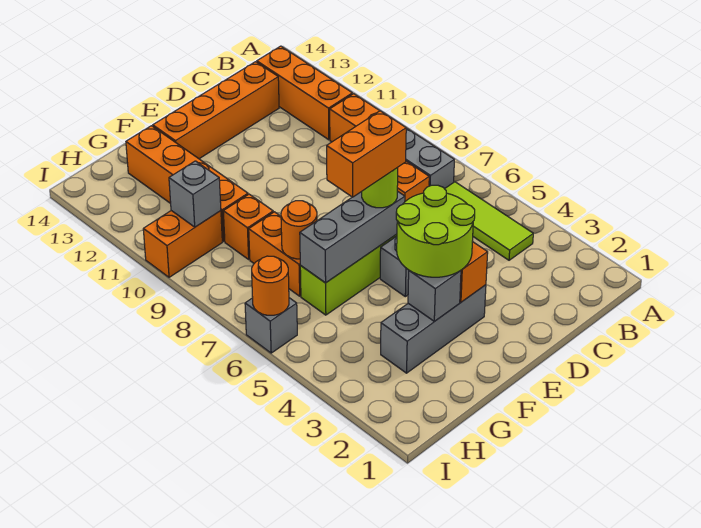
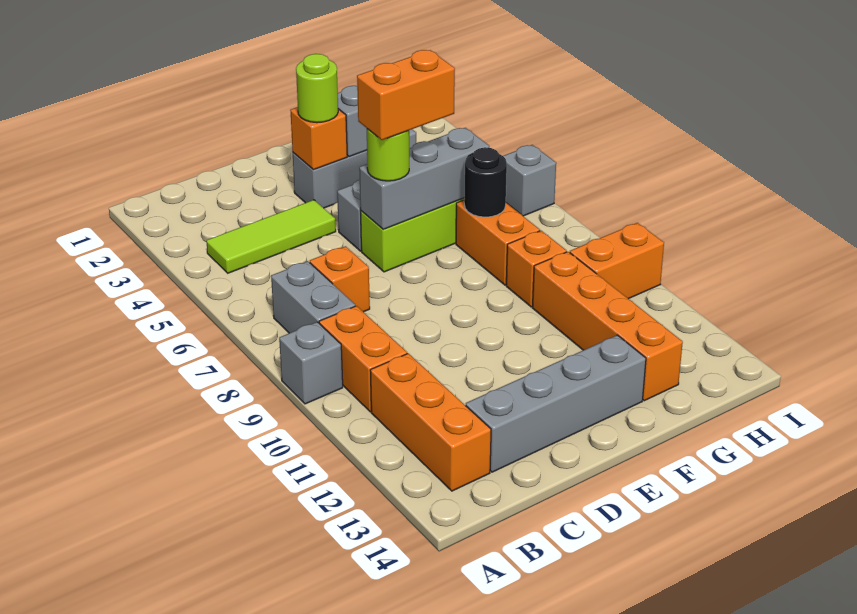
lime tile B4:B6 level 1 -> lime tile B4:D4 level 1
orange brick C13:F13 level 1 -> grey brick C13:F13 level 1
lime round brick E3:F4 level 3 -> lime round brick E3 level 3
orange round brick G7 level 2 -> black round brick G7 level 2
grey brick H10 level 2 -> grey brick A9 level 1
orange round brick I6 level 2 -> none

